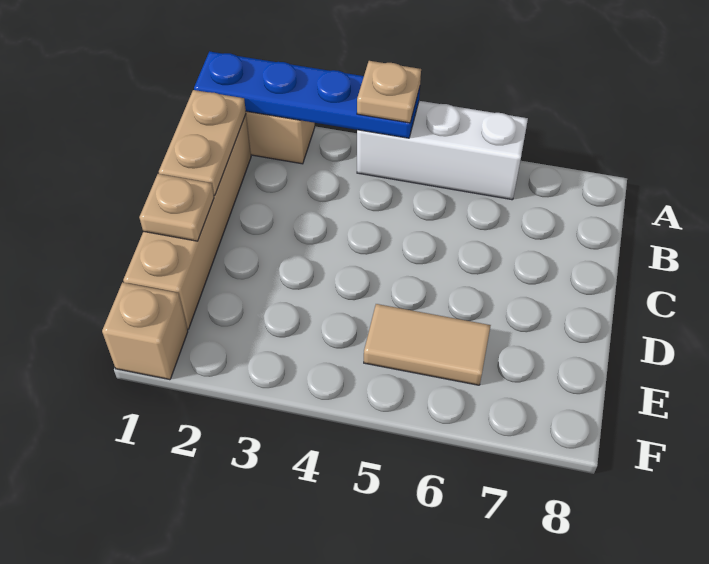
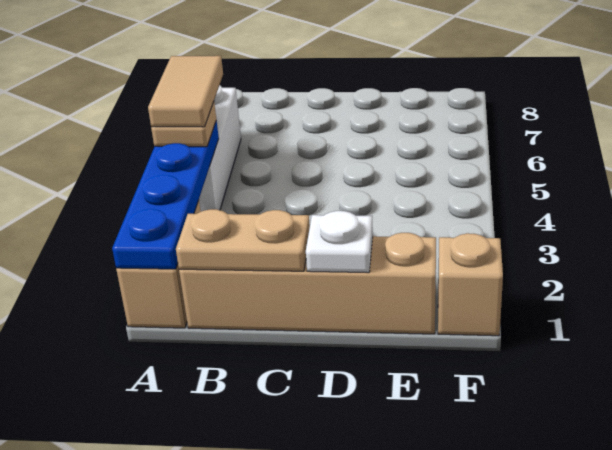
tan plate D1 level 2 -> white plate D1 level 2
tan tile E5:E6 level 1 -> tan tile A4:A5 level 4

